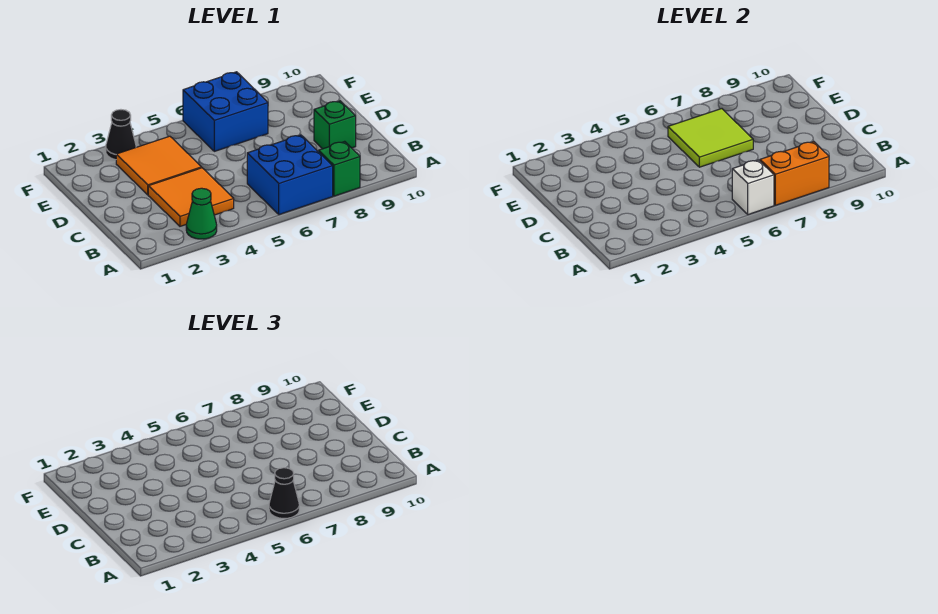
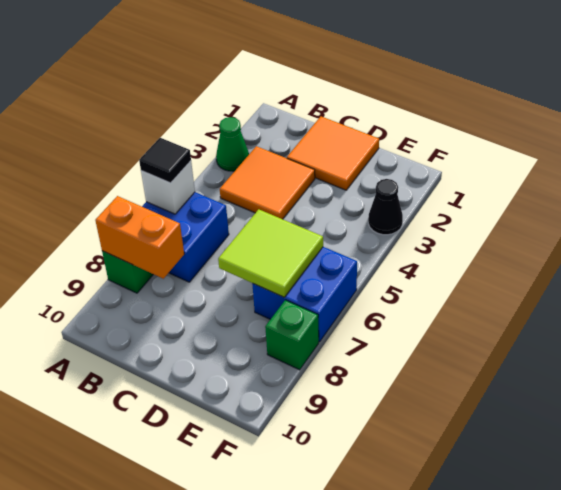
black cone A6 level 3 -> black tile A6 level 3
orange brick A7:A8 level 2 -> orange brick A8:B8 level 2
green brick C9 level 1 -> green brick F8 level 1
orange tile D3:E4 level 1 -> orange tile C1:D2 level 1

